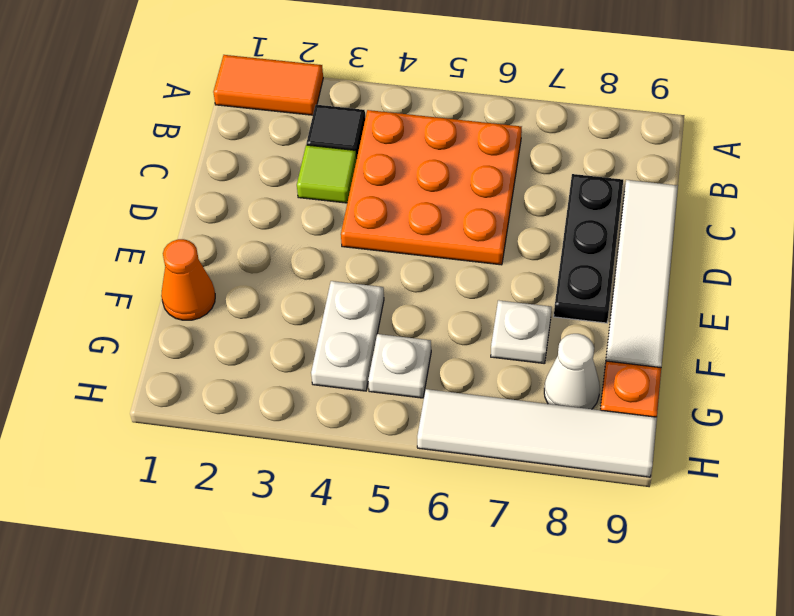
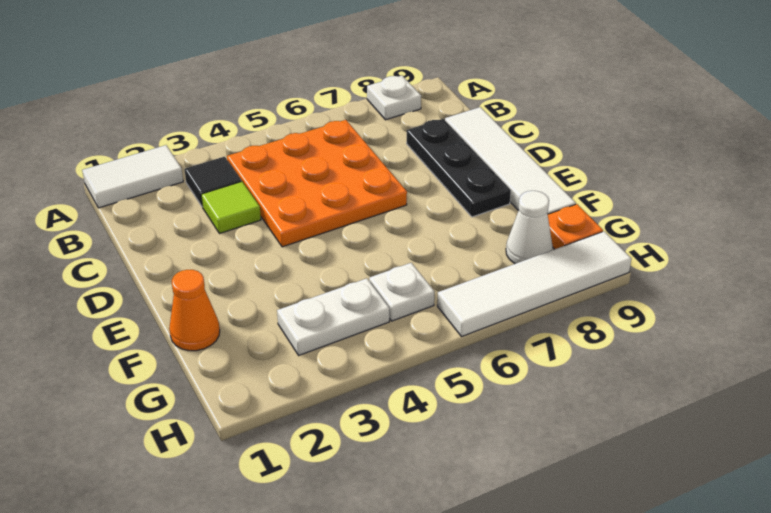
orange tile A1:A2 level 1 -> white tile A1:A2 level 1
white plate F4:G4 level 1 -> white plate G3:G4 level 1
white plate F7 level 1 -> white plate A8 level 1

